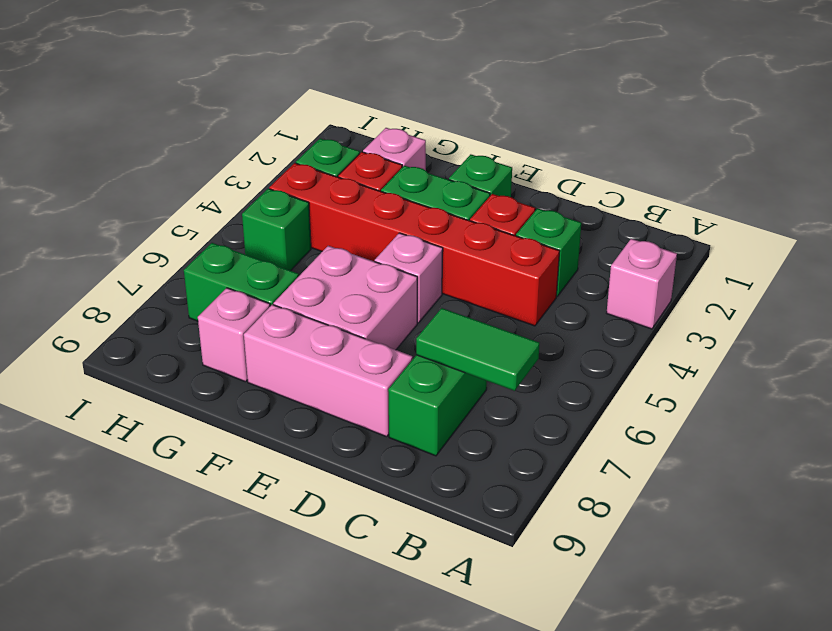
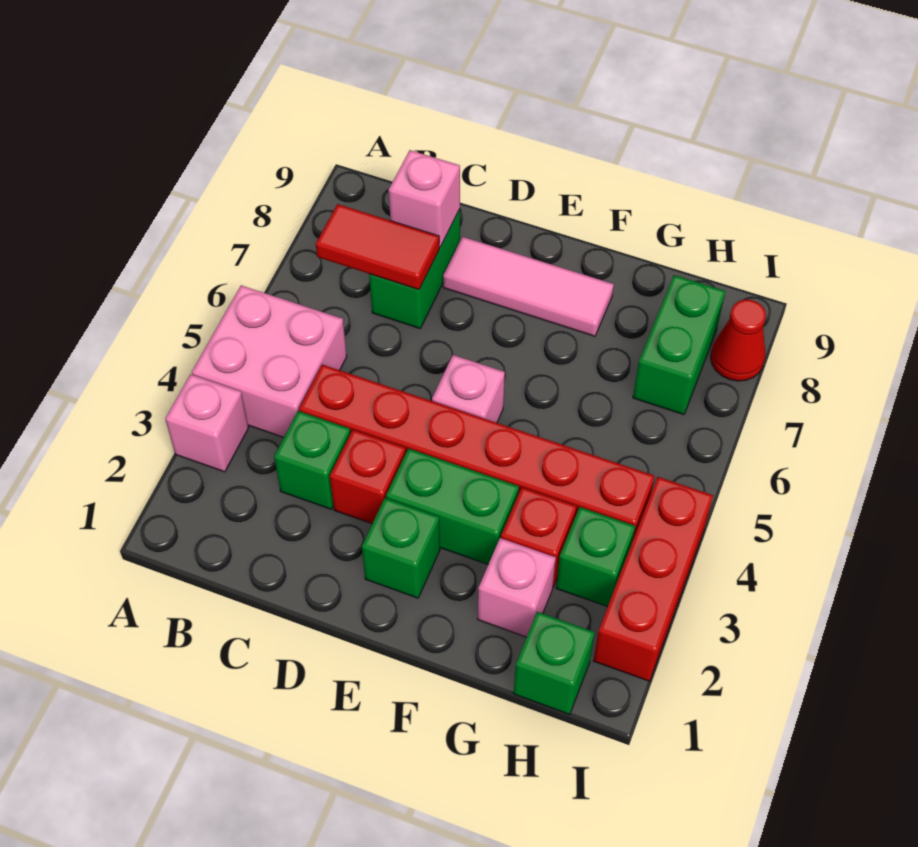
green tile B7:C7 level 2 -> red tile B7:C7 level 2
pink brick D8:F8 level 1 -> pink tile D8:F8 level 1
pink brick E6:F7 level 1 -> pink brick A4:B5 level 1
green brick G7:H7 level 1 -> green brick H7:H8 level 1
pink brick G8 level 1 -> pink brick C8 level 2
green brick H5 level 1 -> green brick H1 level 1
none -> red brick I2:I4 level 1
none -> red cone I8 level 1

